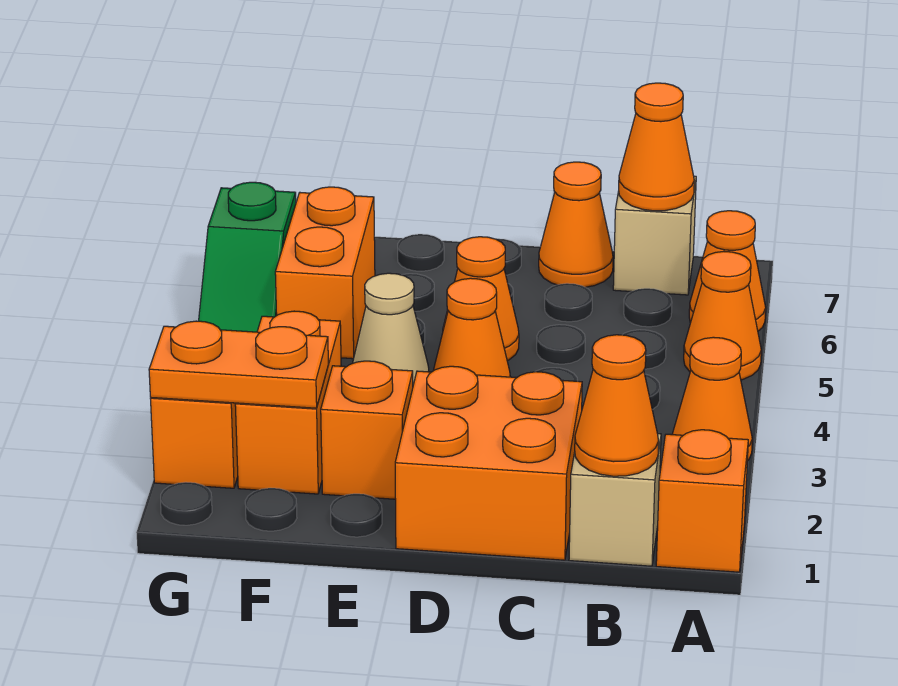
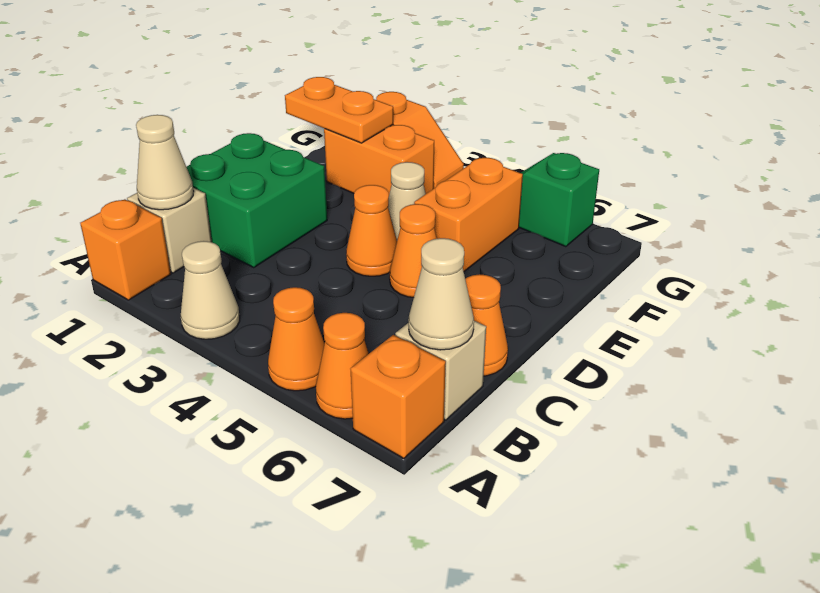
orange cone A3 level 1 -> tan cone A3 level 1
orange cone B1 level 2 -> tan cone B1 level 2
orange cone B7 level 2 -> tan cone B7 level 2
orange brick C1:D2 level 1 -> green brick C1:D2 level 1
orange brick E2 level 1 -> orange brick A7 level 1
orange plate F2:G2 level 2 -> orange plate F1:F2 level 2
orange brick F5:F6 level 1 -> orange brick E5:F5 level 1

